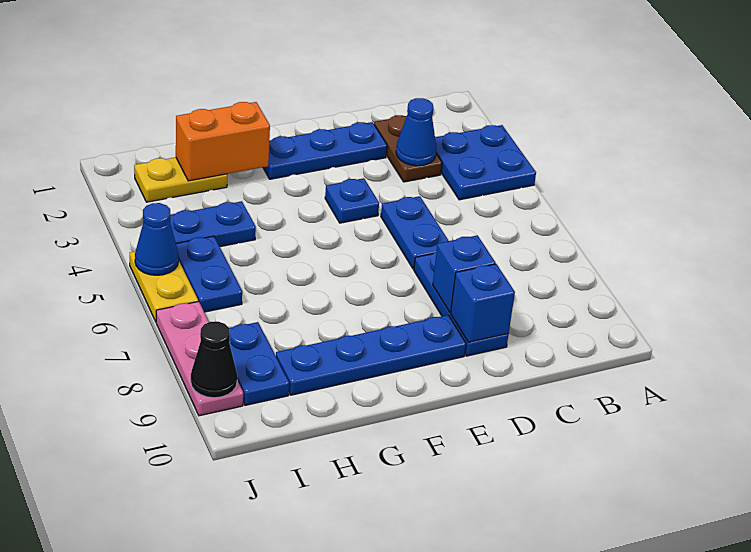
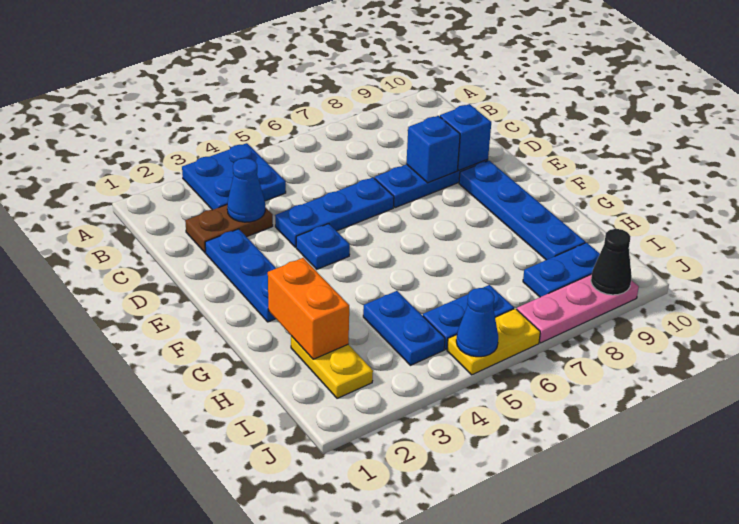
blue plate D5:D6 level 1 -> blue plate D4:D6 level 1

